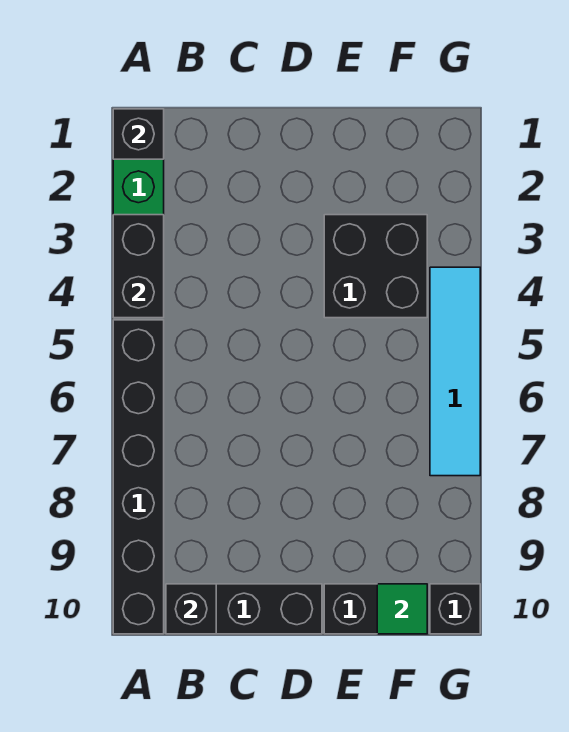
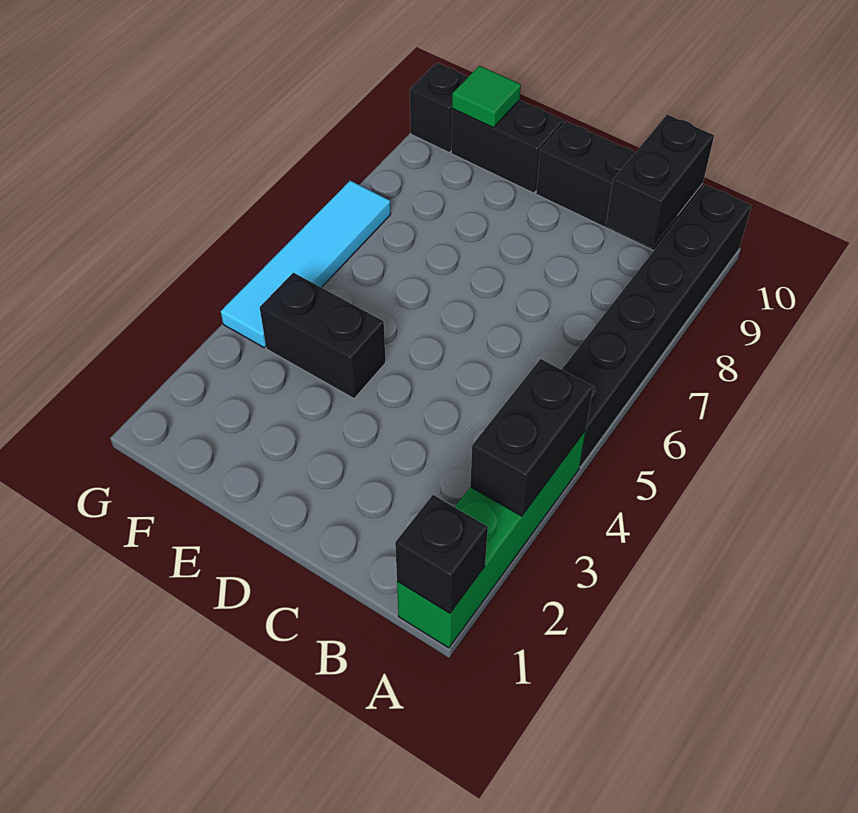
black brick B10 level 2 -> black brick B9:B10 level 2
black brick E3:F4 level 1 -> black brick E4:F4 level 1

